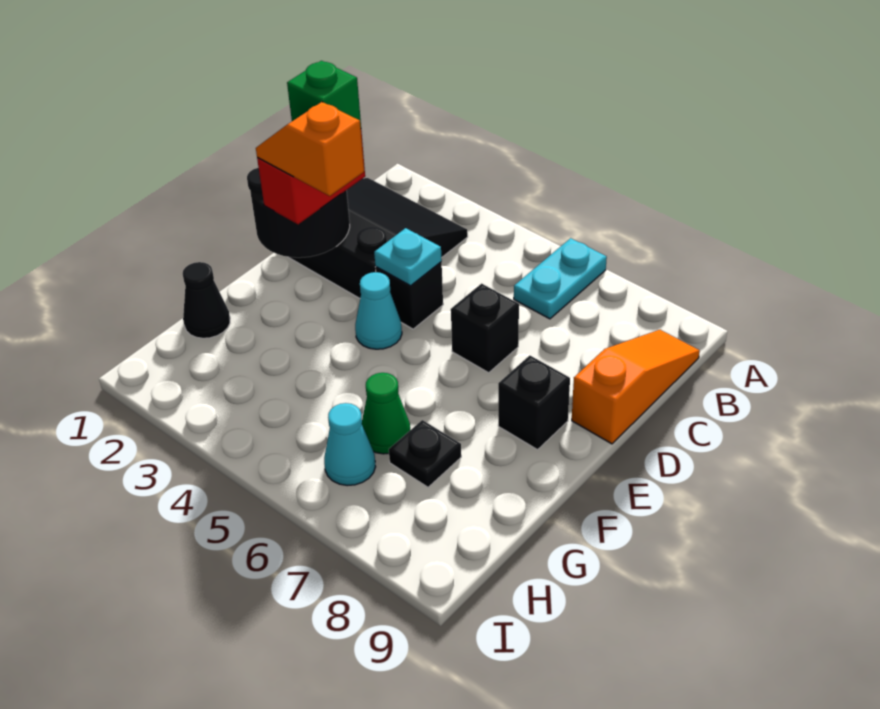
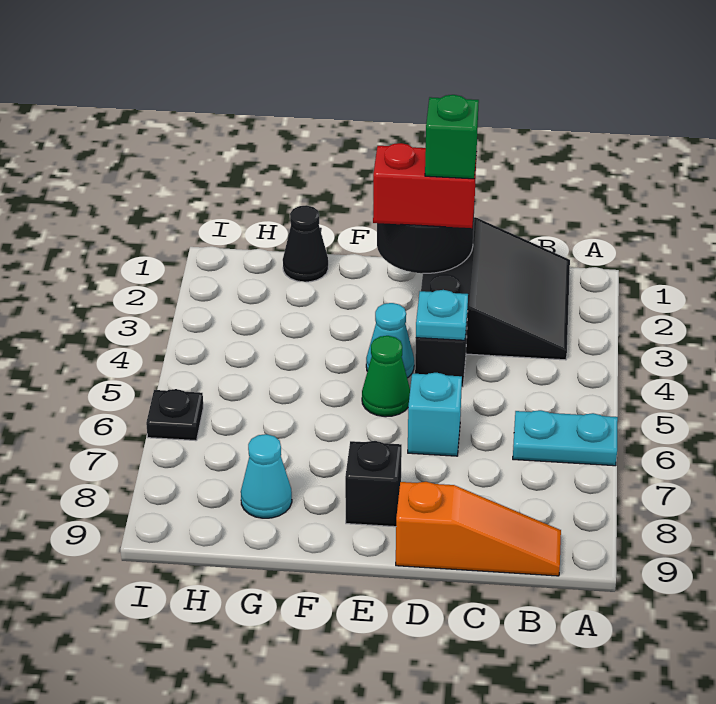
black brick D6 level 1 -> cyan brick D6 level 1
orange slope E2:E3 level 4 top 3 -> none
green cone G6 level 1 -> green cone E5 level 1
black plate G7 level 1 -> black plate I6 level 1
cyan cone H6 level 1 -> cyan cone G8 level 1

